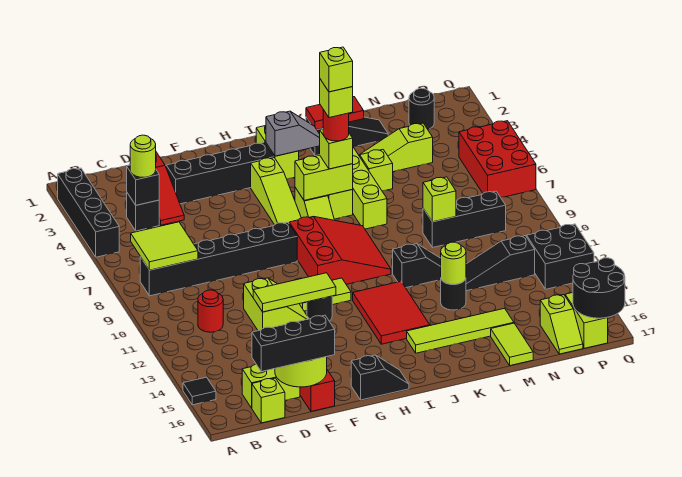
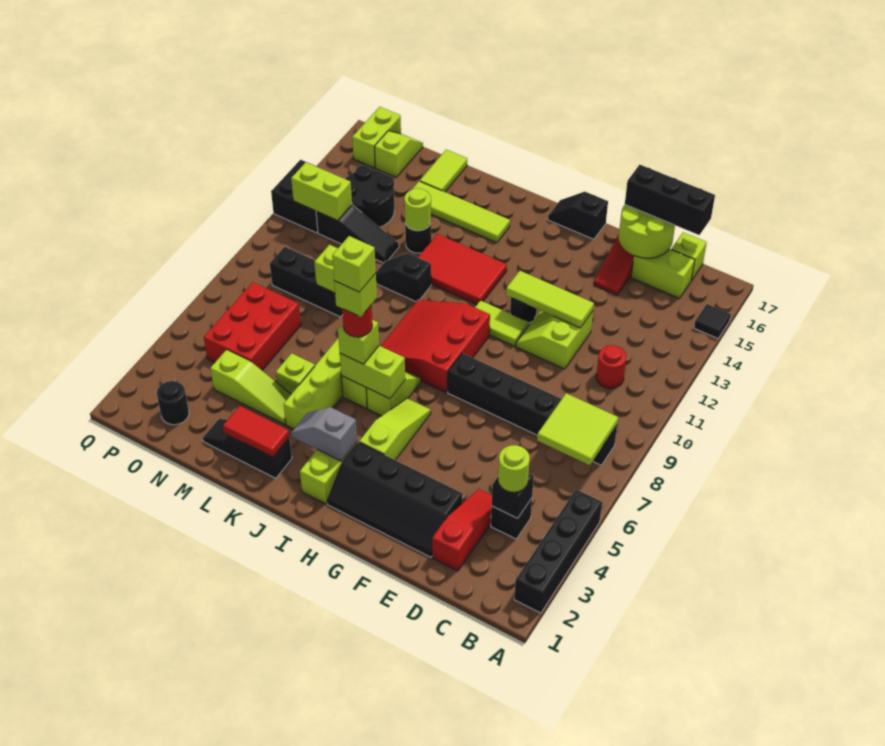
red tile I12:J14 level 1 -> red tile I12:K13 level 1
none -> lime brick O12:P12 level 2
red brick P5:Q7 level 1 -> red brick N5:O7 level 1
black round brick P16:Q17 level 2 -> black round brick N13:O14 level 1

